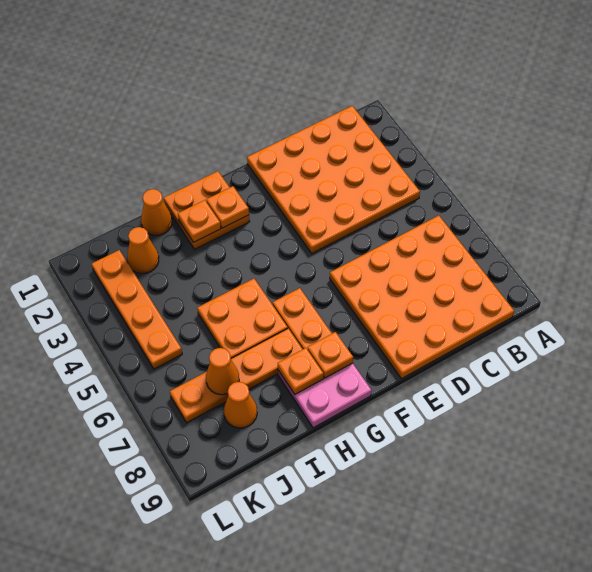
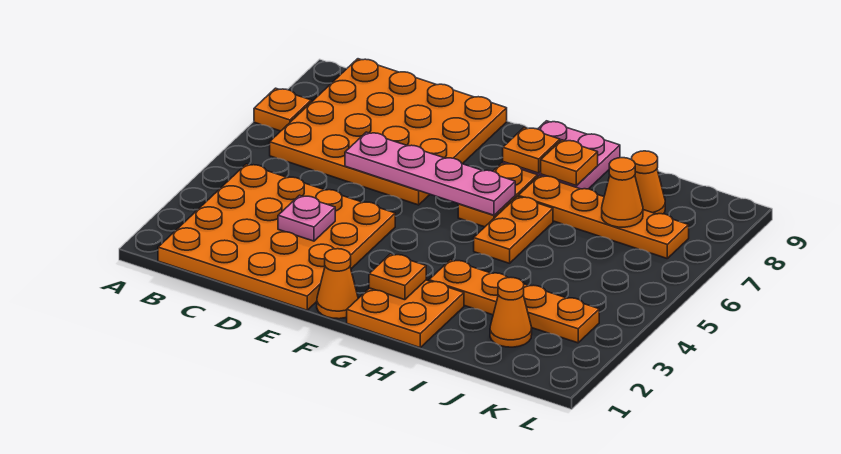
none -> pink plate D3 level 2
none -> pink plate D6:G6 level 2
orange plate H2 level 2 -> orange plate A7 level 1
orange plate H5:I6 level 1 -> orange plate H5:H6 level 1
orange cone I1 level 1 -> orange cone F1 level 1
orange plate K2:K5 level 1 -> orange plate H3:K3 level 1

